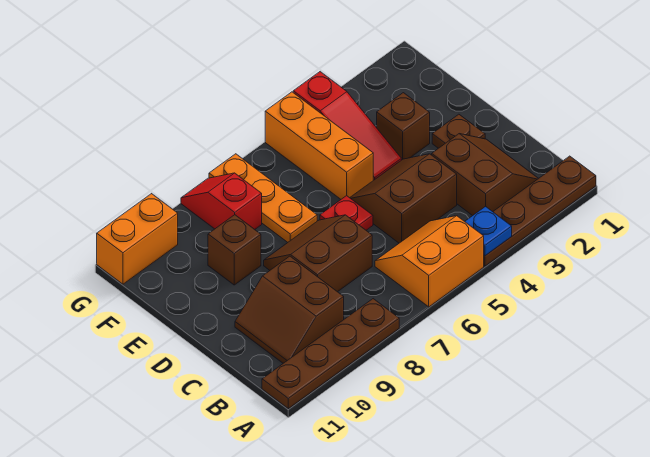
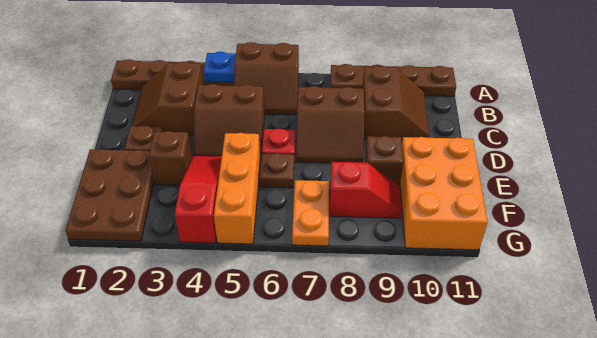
orange slope A5:B6 level 1 top A -> brown slope A5:B6 level 1 top A
none -> brown plate E1:G2 level 1
none -> brown plate E6 level 1
orange plate E7:G7 level 1 -> orange plate F7:G7 level 1
red slope F8:G8 level 1 top F -> red slope F8:F9 level 1 top 8
orange brick G10:G11 level 1 -> orange brick E10:G11 level 1

